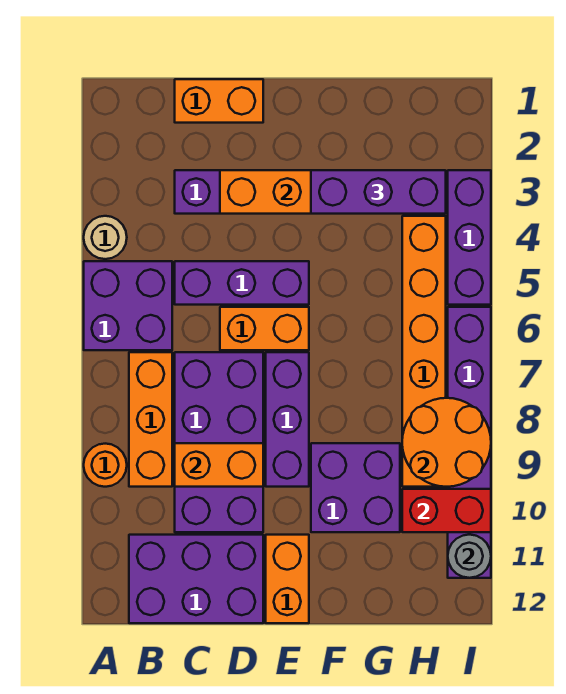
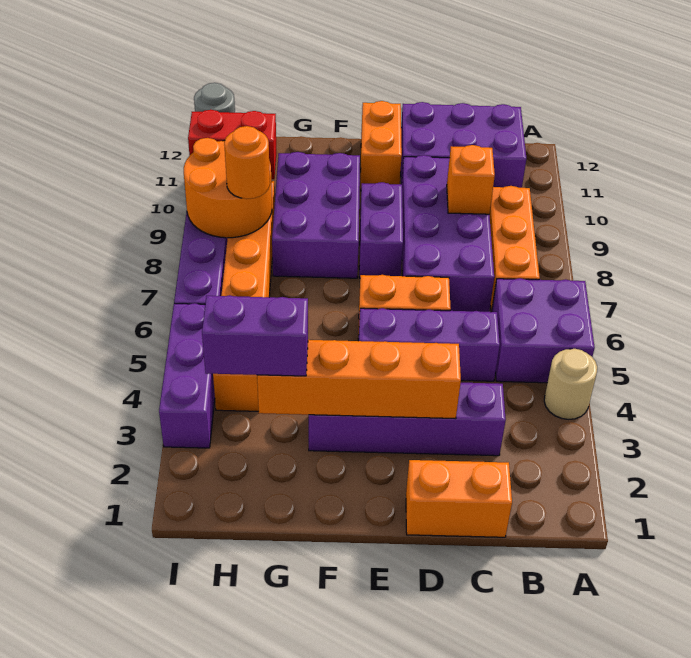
orange round brick A9 level 1 -> orange round brick H8 level 3
orange brick C9:D9 level 2 -> orange brick C9 level 2
purple brick E7:E9 level 1 -> purple brick E8:E9 level 1
purple brick F3:H3 level 3 -> purple brick G3:H3 level 3
purple brick F9:G10 level 1 -> purple brick F8:G10 level 1

